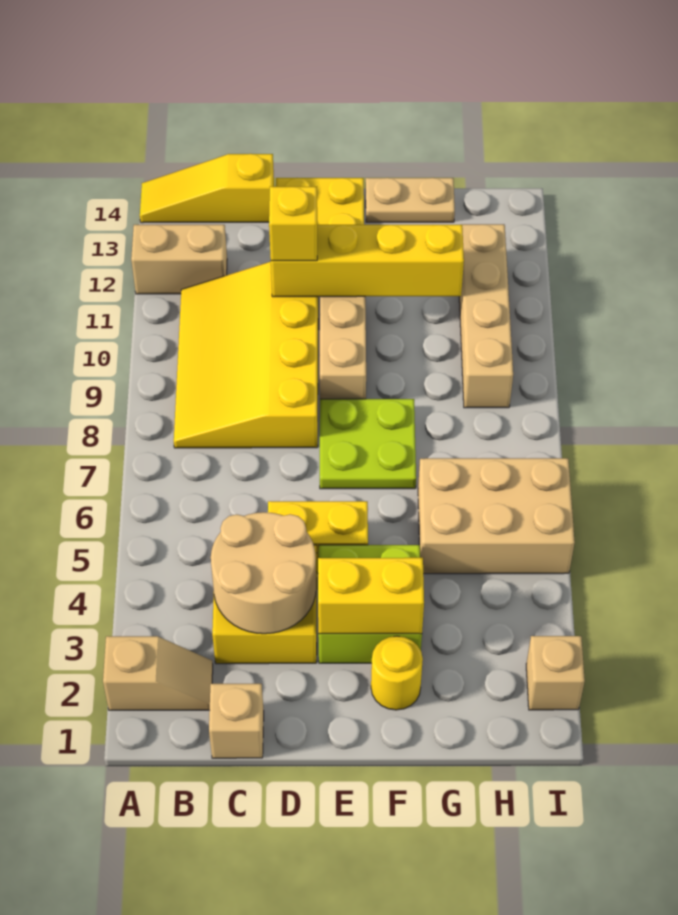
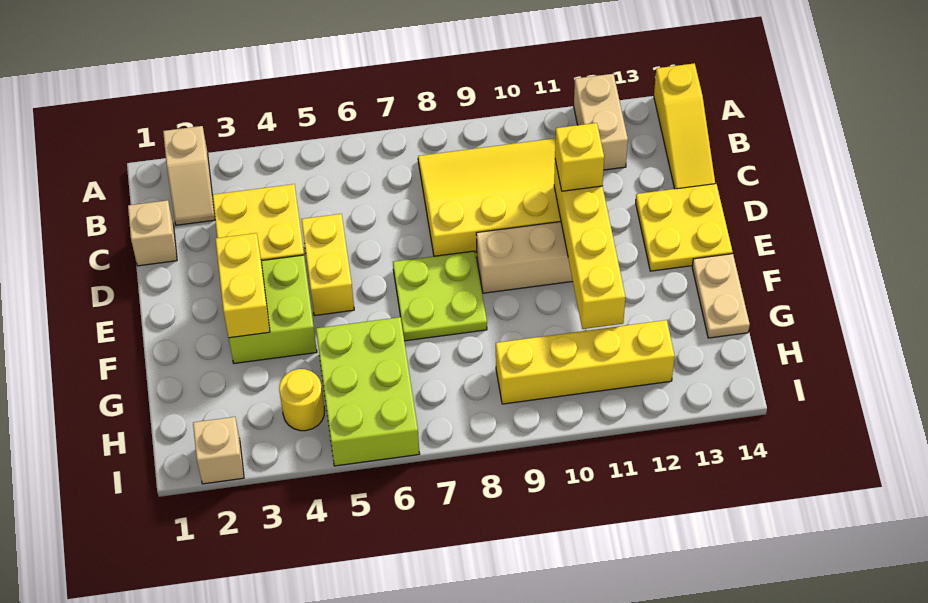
yellow slope A14:C14 level 1 top C -> yellow slope A14:C14 level 1 top A
tan round brick C3:D4 level 2 -> none
yellow round brick F2 level 1 -> yellow round brick H4 level 1
tan brick G5:I6 level 1 -> lime brick G5:I6 level 1
tan brick H9:H12 level 1 -> yellow brick H9:H12 level 1

